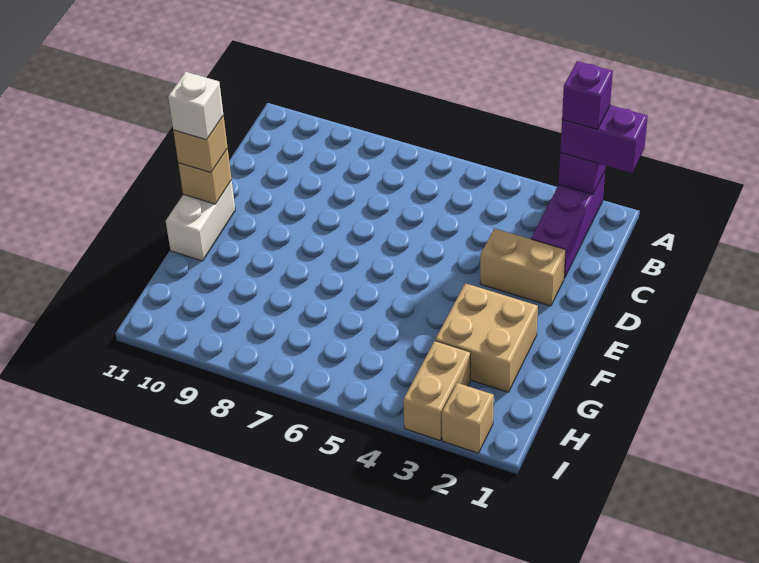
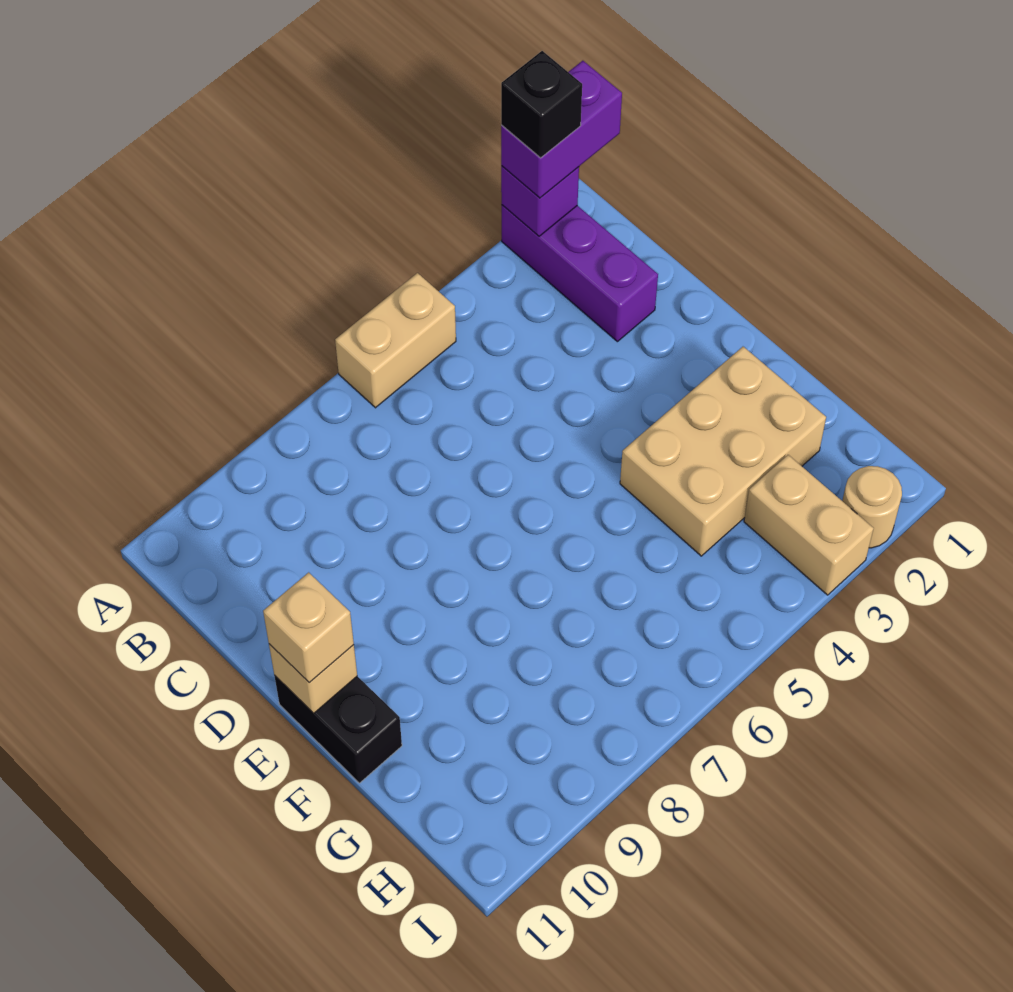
purple brick A2 level 4 -> black brick A2 level 4
tan brick D2:D3 level 1 -> tan brick A5:A6 level 1
white brick E11:F11 level 1 -> black brick E11:F11 level 1
white brick E11 level 4 -> none
tan brick F2:G3 level 1 -> tan brick F2:G4 level 1
tan brick I2 level 1 -> tan round brick I2 level 1

